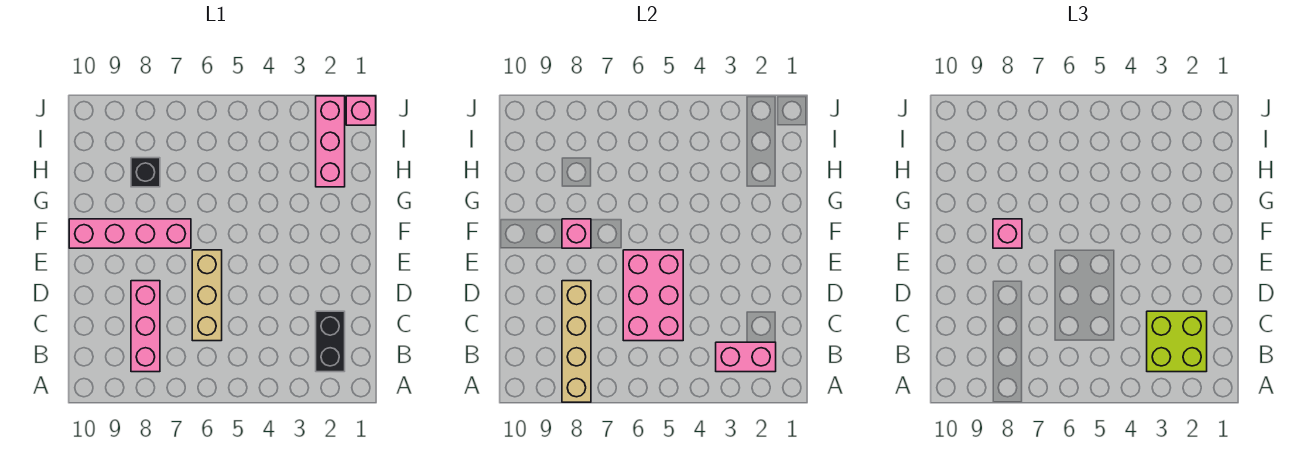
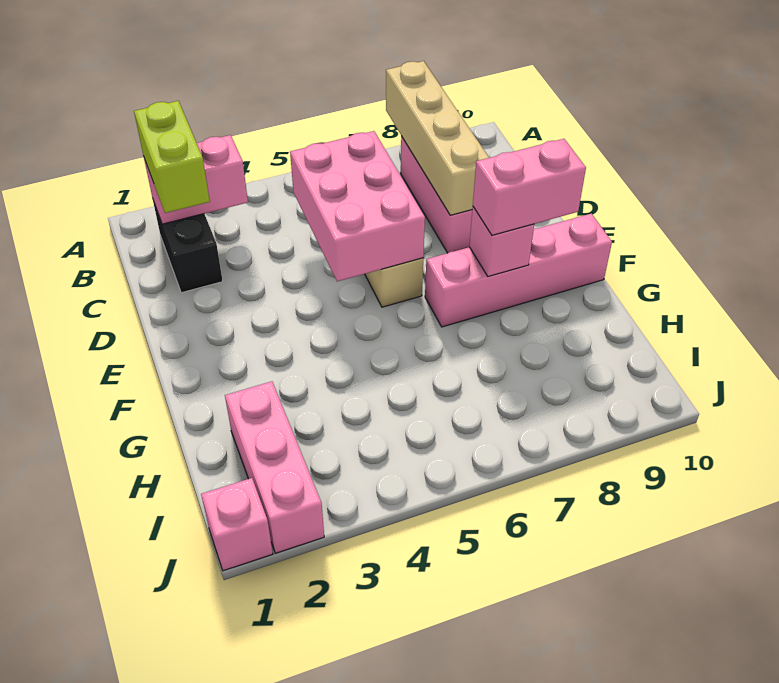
lime brick B2:C3 level 3 -> lime brick B2:C2 level 3
pink brick F8 level 3 -> pink brick F8:F9 level 3
black brick H8 level 1 -> none

